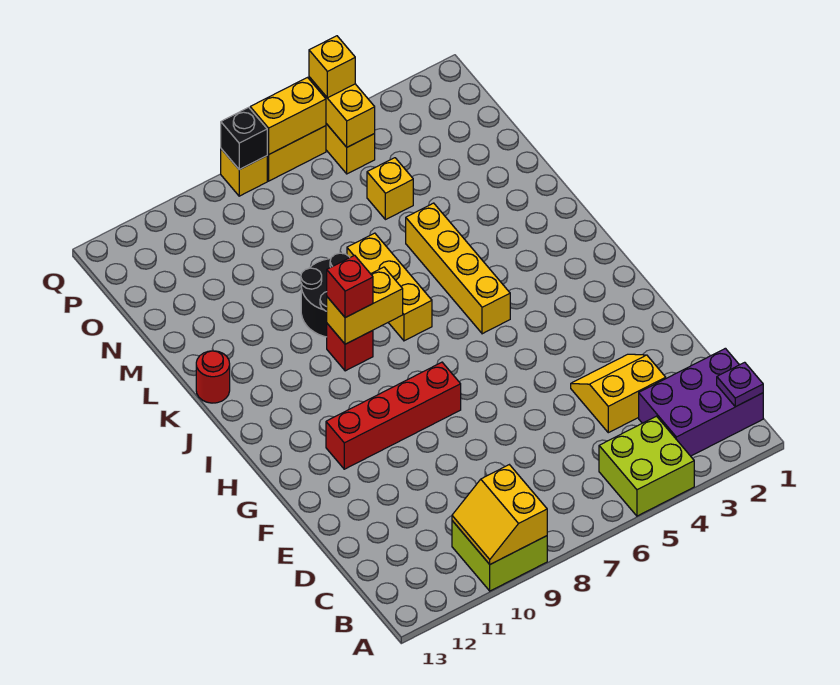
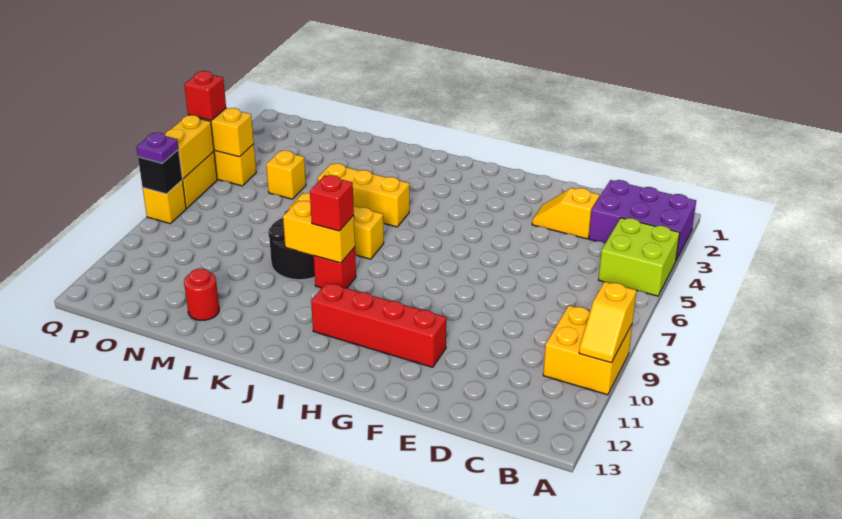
lime brick A9:B10 level 1 -> yellow brick A9:B10 level 1
yellow slope A9:B10 level 2 top 9 -> yellow slope A9:A10 level 2 top 9
purple brick B1:C3 level 1 -> purple brick A2:C3 level 1
purple plate B1 level 2 -> purple plate Q8 level 3
yellow slope D3:E4 level 1 top D -> yellow slope D3:E3 level 1 top D
red brick G8:G11 level 1 -> red brick F11:I11 level 1
yellow brick I5:L5 level 1 -> yellow brick J5:L5 level 1
yellow brick J8:J9 level 2 -> yellow brick J9:K9 level 2
red round brick K13 level 1 -> red round brick M12 level 1
yellow brick Q5 level 3 -> red brick Q5 level 3

